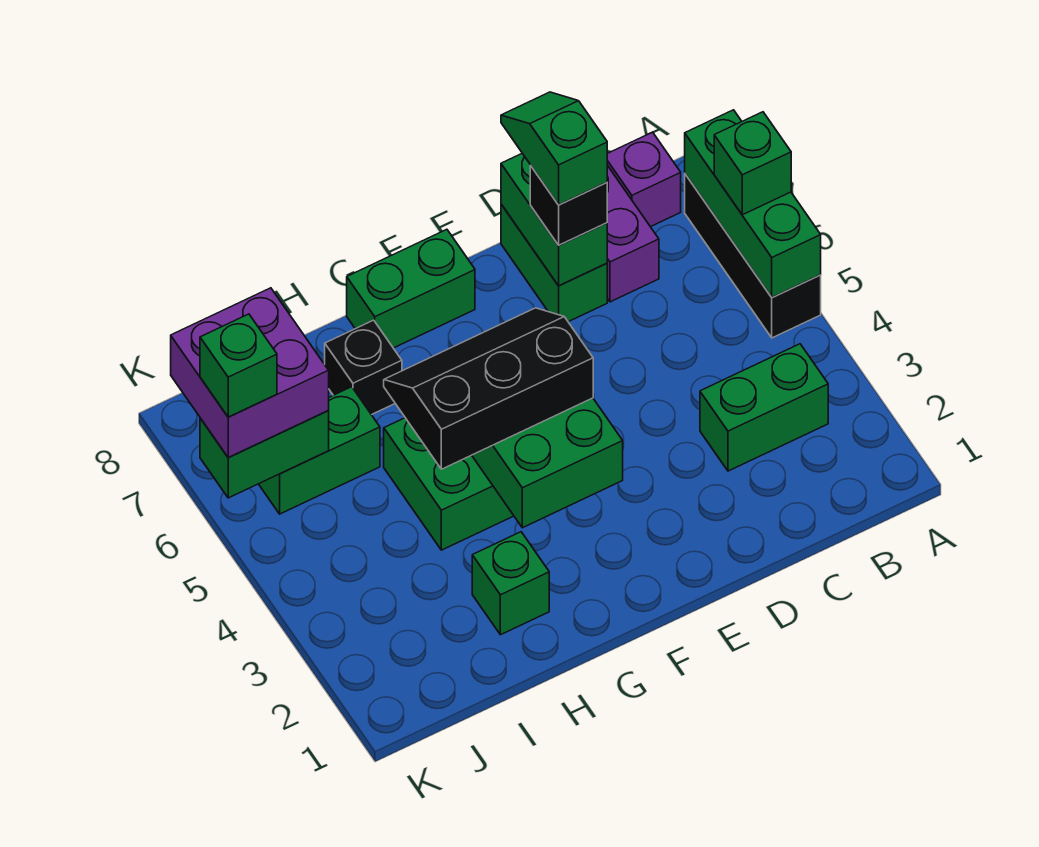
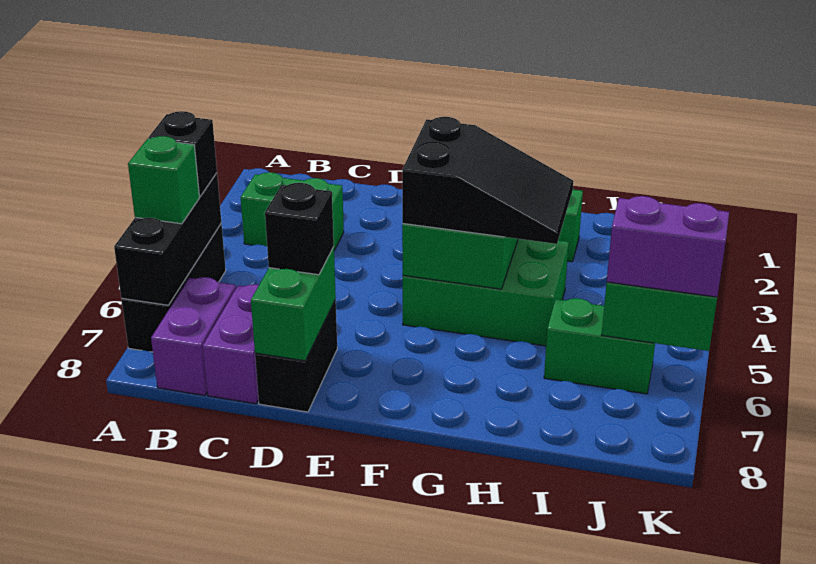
green brick A5:A7 level 2 -> black brick A5:A7 level 2
purple brick B8 level 1 -> purple brick B7:B8 level 1
green brick D7:D8 level 1 -> black brick D7:D8 level 1
green slope D7:D8 level 4 top 7 -> none
black slope F4:H5 level 3 top 4 -> black slope F4:H5 level 3 top F
green brick F8:G8 level 1 -> none
black brick H7 level 1 -> black brick A5 level 3
purple brick J6:K7 level 3 -> purple brick J6:K6 level 3
green brick K6 level 4 -> none

